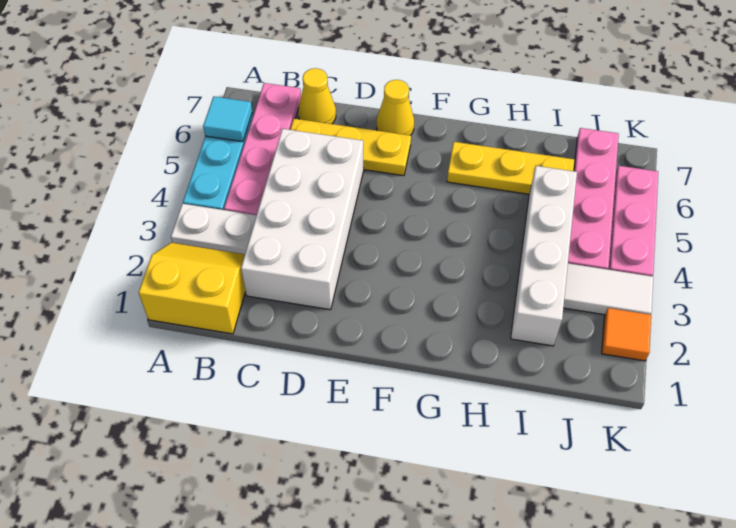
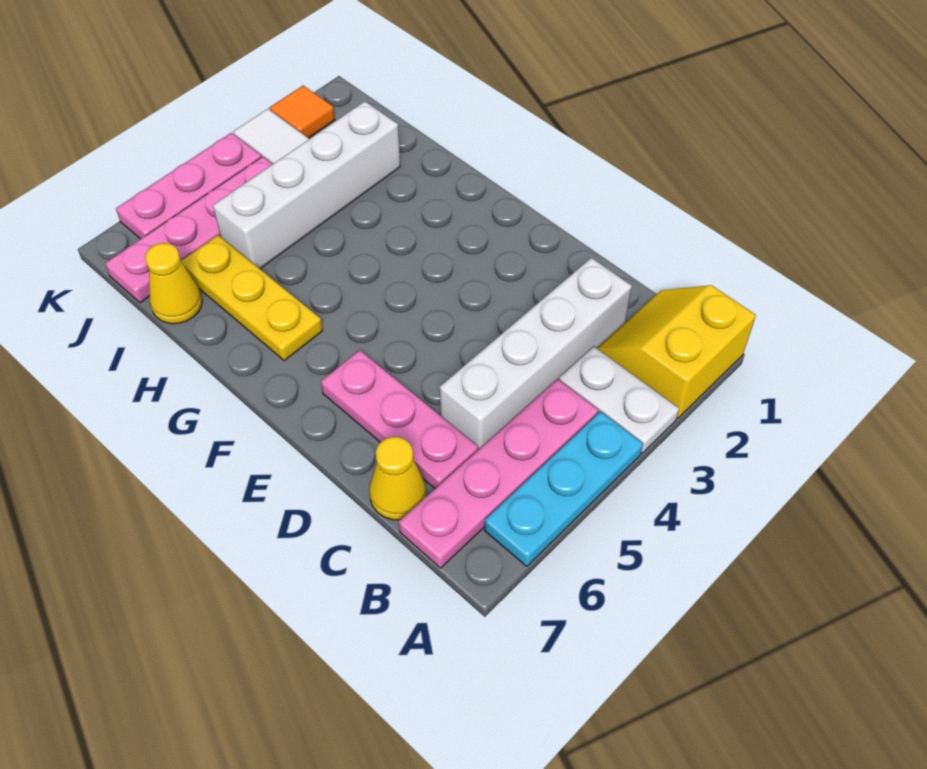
yellow slope A1:B2 level 1 top 1 -> yellow slope A1:B2 level 1 top A
cyan tile A6 level 2 -> none
white brick C2:D5 level 1 -> white brick C2:C5 level 1
yellow plate C6:E6 level 1 -> pink plate C6:E6 level 1
yellow cone E7 level 1 -> yellow cone I7 level 1

